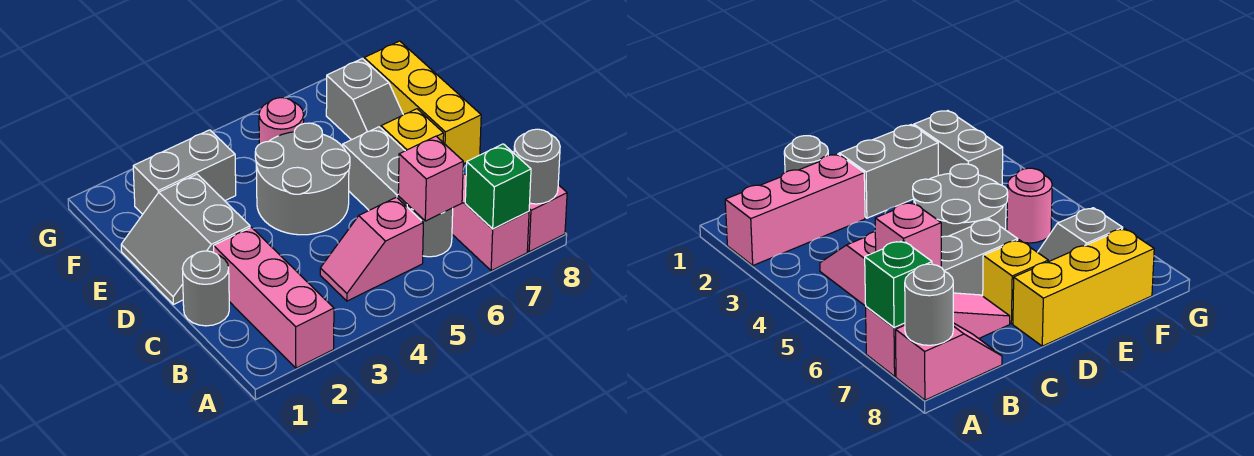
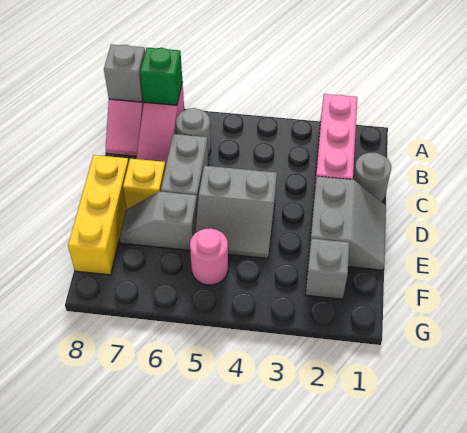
grey round brick A8 level 2 -> grey brick A8 level 2
pink slope B4:B5 level 1 top 5 -> none
pink brick B6 level 2 -> none
grey round brick D4:E5 level 1 -> grey slope D4:E5 level 1 top D
grey slope E7:F7 level 1 top F -> grey slope E6:E7 level 1 top 6
grey brick F2:F3 level 1 -> grey brick F2 level 1

